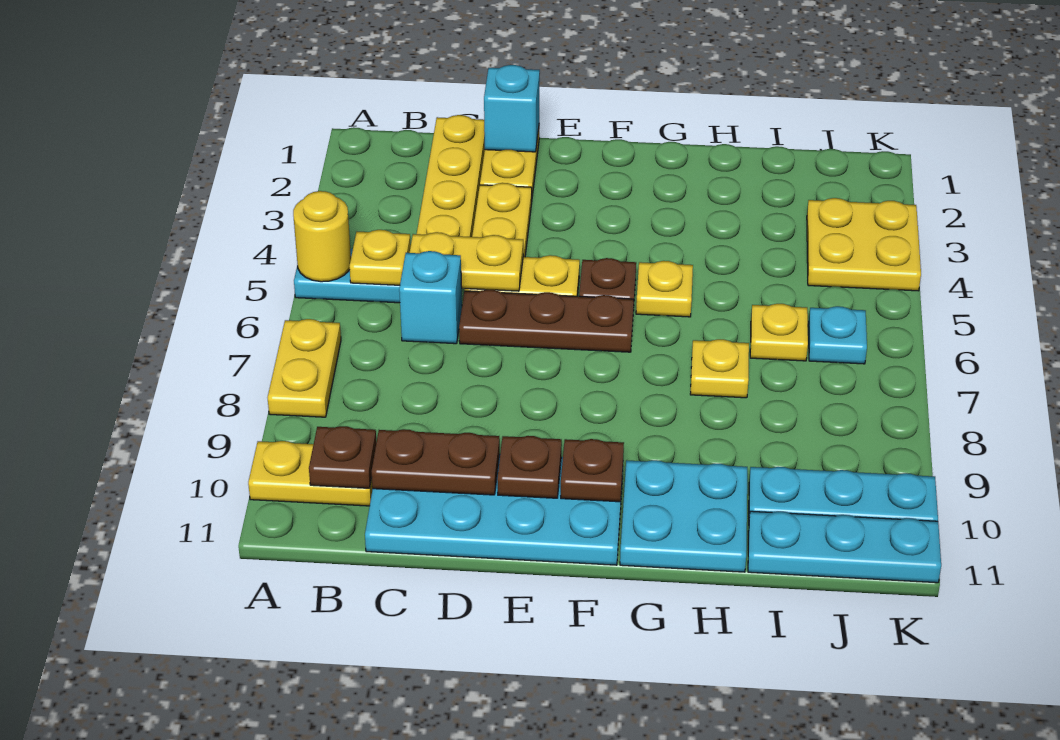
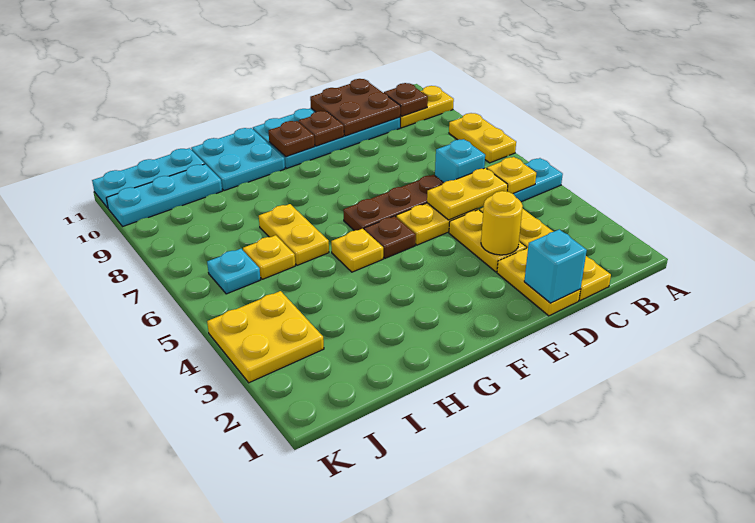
yellow round brick A5 level 2 -> yellow round brick D3 level 2
brown plate C10:D10 level 2 -> brown plate C10:D11 level 2
yellow plate H7 level 1 -> yellow plate H6:H7 level 1

